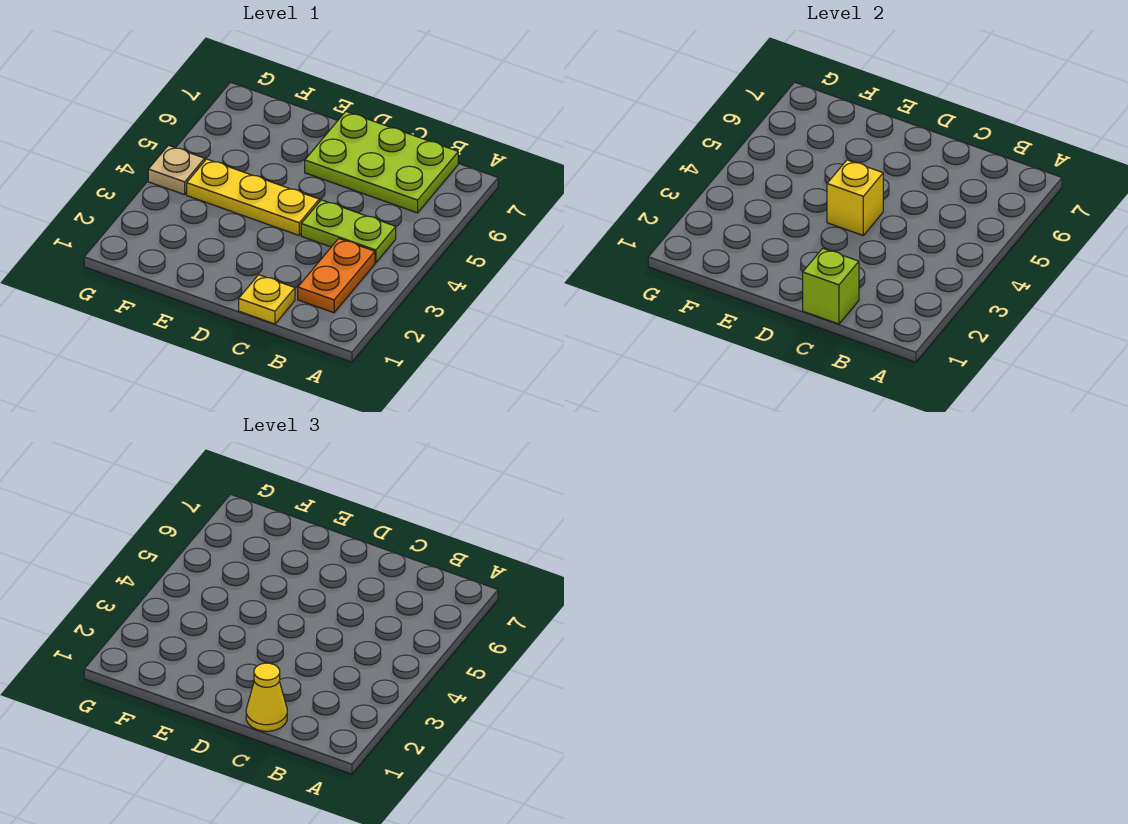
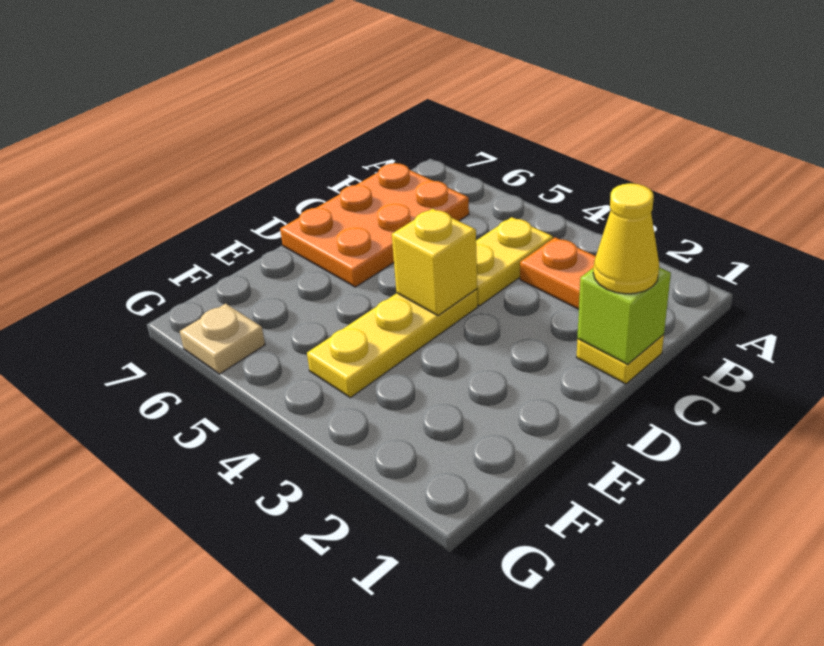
lime plate B4:C4 level 1 -> yellow plate B4:C4 level 1
lime plate B6:D7 level 1 -> orange plate B6:D7 level 1
tan plate G4 level 1 -> tan plate G6 level 1

